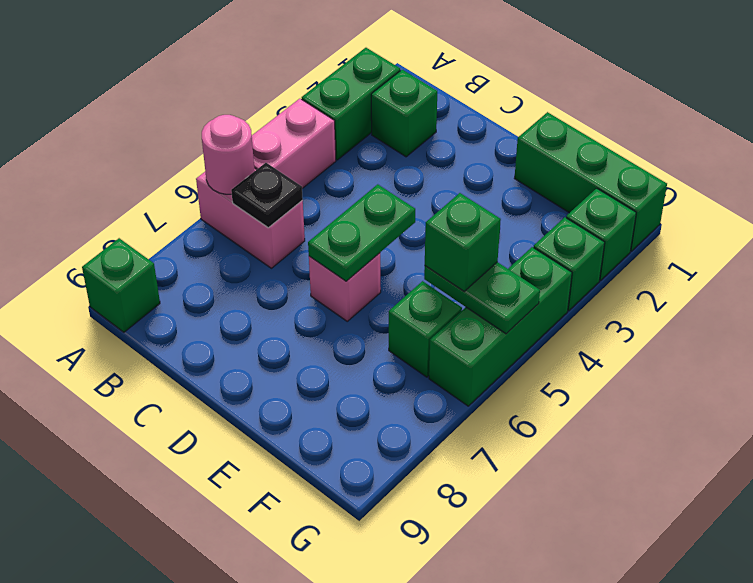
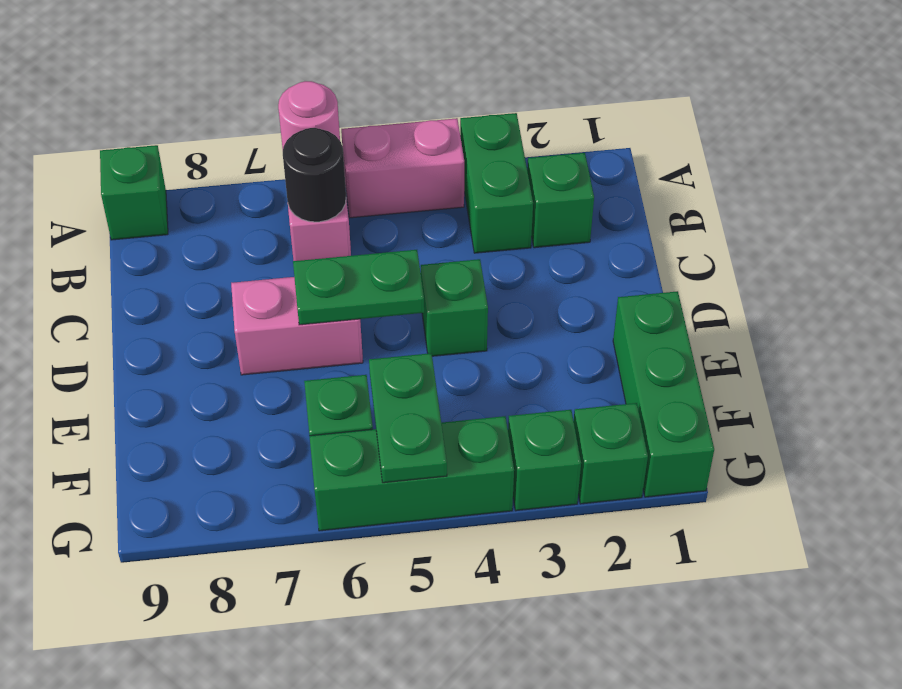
green brick A2:A3 level 1 -> green brick A3:B3 level 1
black plate B6 level 2 -> black round brick B6 level 2
pink brick D6 level 1 -> pink brick D6:D7 level 1
green brick F5 level 3 -> green brick D4 level 1

